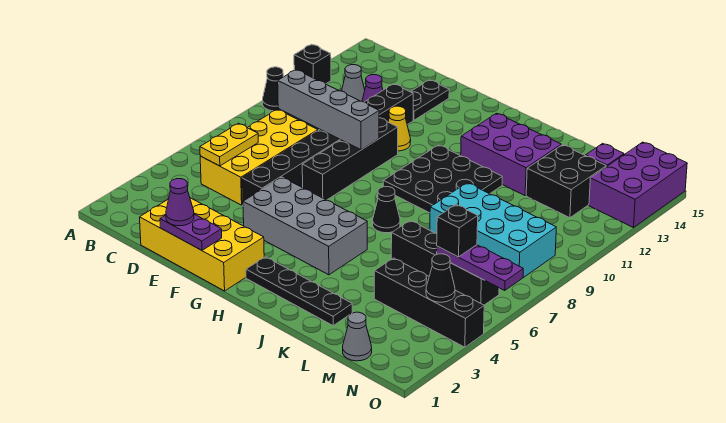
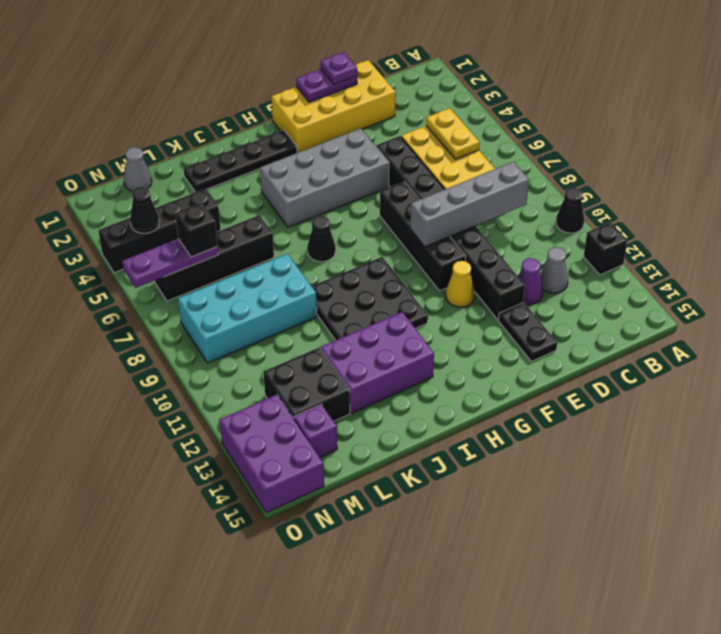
purple cone E1 level 3 -> purple plate E1 level 3

